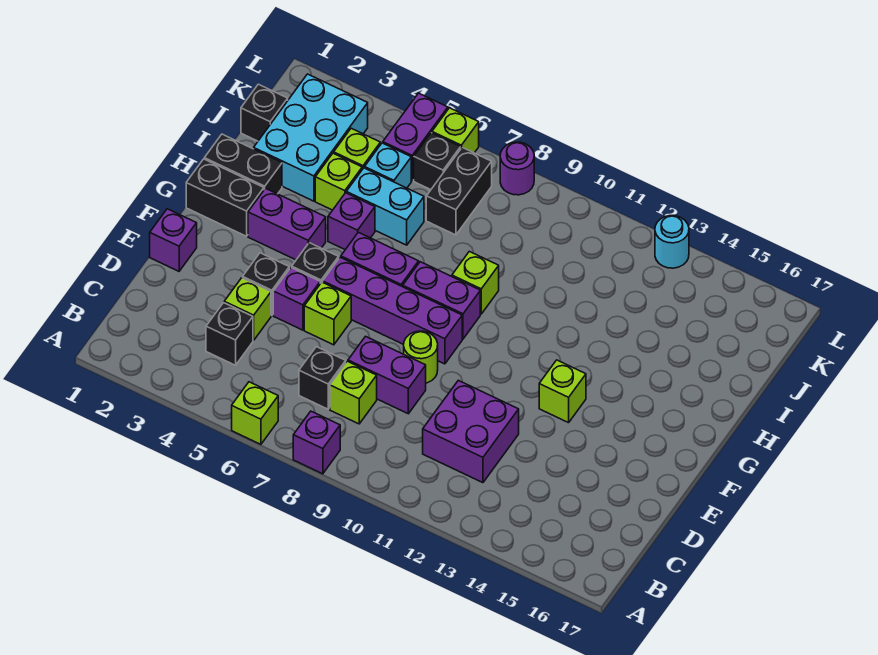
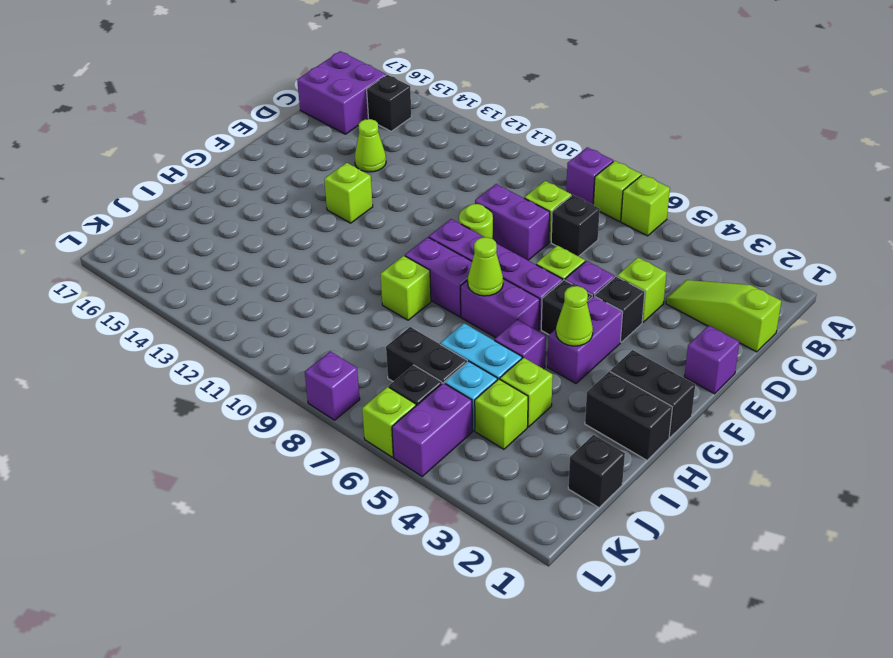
none -> lime brick A7 level 1
none -> lime slope C1:C3 level 1 top 1
black brick C4 level 1 -> black brick B15 level 1
purple brick C11:D12 level 1 -> purple brick B16:C17 level 1
none -> lime cone D14 level 1
purple brick G3:G4 level 1 -> purple brick F4:G4 level 1
none -> lime cone G4 level 2
none -> lime cone G7 level 2
cyan brick I2:K3 level 1 -> none
black brick J7:K7 level 1 -> black brick J6:J7 level 1
purple round brick L8 level 1 -> purple brick L8 level 1
cyan round brick L13 level 1 -> none

